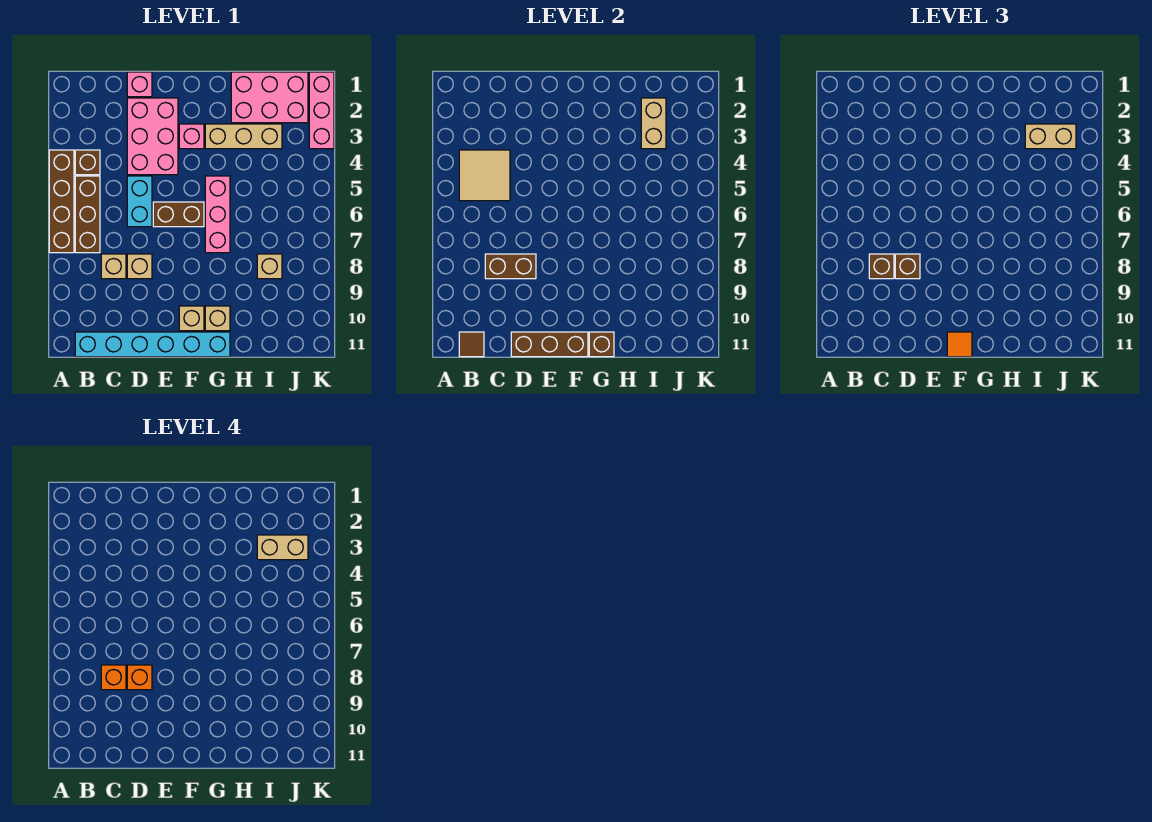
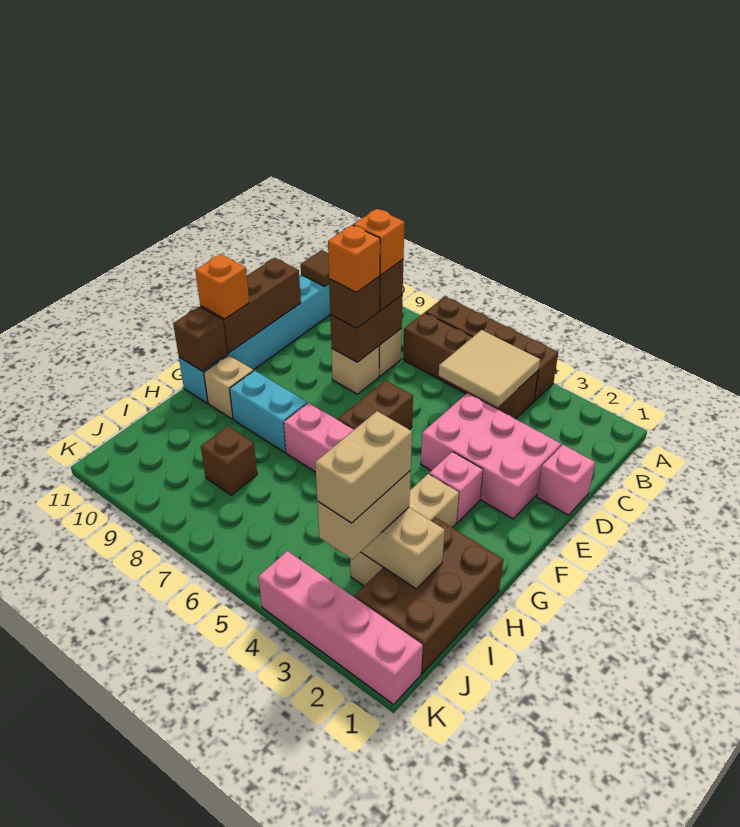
cyan brick D5:D6 level 1 -> cyan brick G8:G9 level 1
tan brick F10 level 1 -> none
orange tile F11 level 3 -> orange brick F11 level 3
pink brick H1:J2 level 1 -> brown brick H1:J2 level 1
tan brick I8 level 1 -> brown brick I8 level 1
pink brick K1:K3 level 1 -> pink brick K1:K4 level 1

